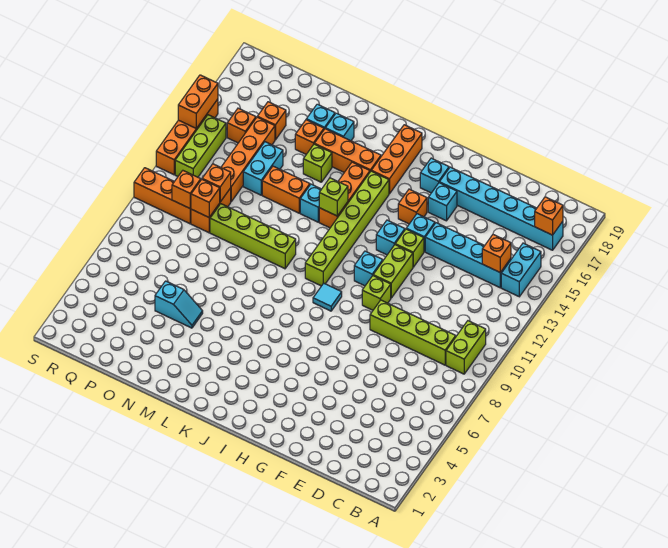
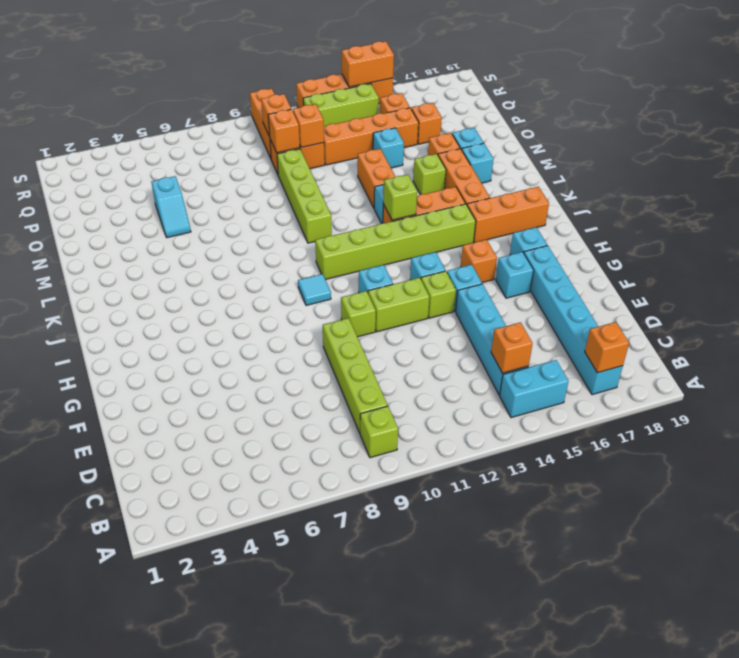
lime brick B9:B10 level 1 -> lime brick B9 level 1
cyan brick O13:O14 level 1 -> cyan brick O14 level 1

